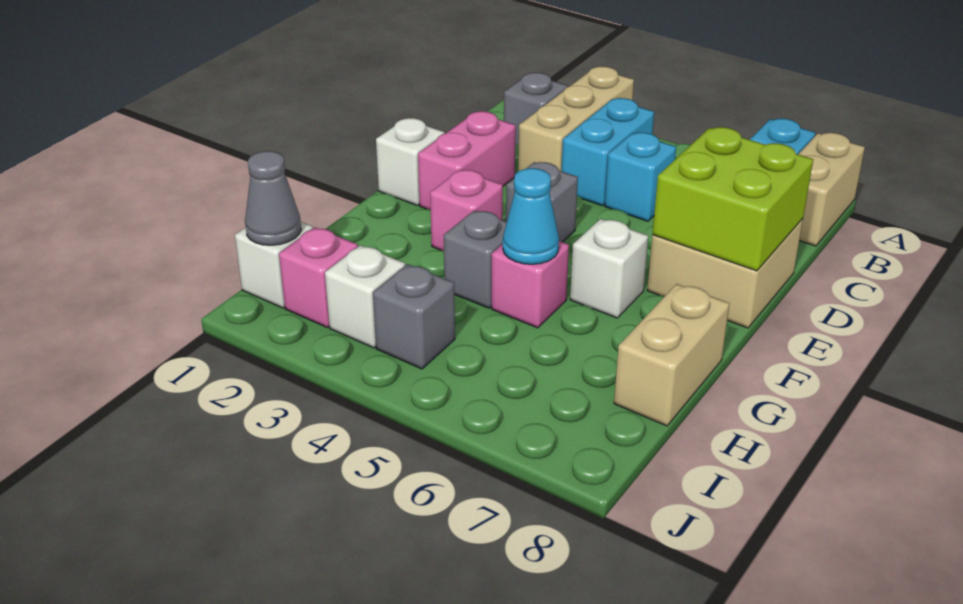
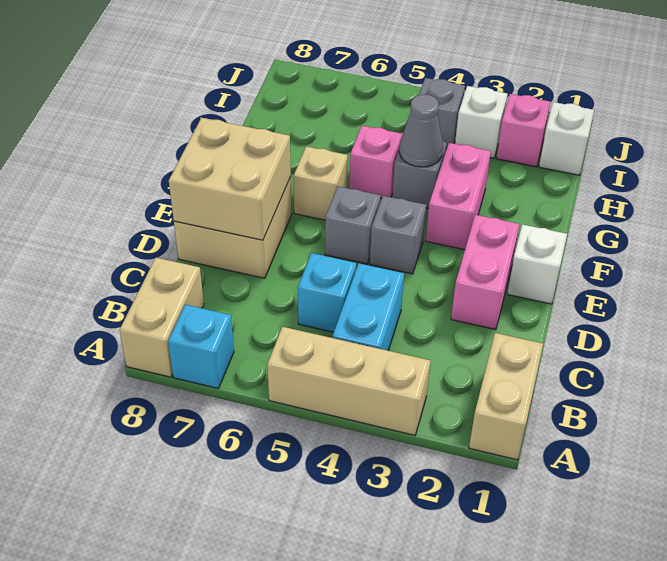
tan brick A3:C3 level 1 -> tan brick A3:A5 level 1
grey brick B2 level 1 -> grey brick E5 level 1
lime brick D7:E8 level 2 -> tan brick D7:E8 level 2
pink brick F3 level 1 -> pink brick F3:G3 level 1
white brick F6 level 1 -> tan brick F6 level 1
cyan cone G5 level 2 -> none
tan brick G8:H8 level 1 -> tan brick A1:B1 level 1
grey cone I1 level 2 -> grey cone G4 level 2

